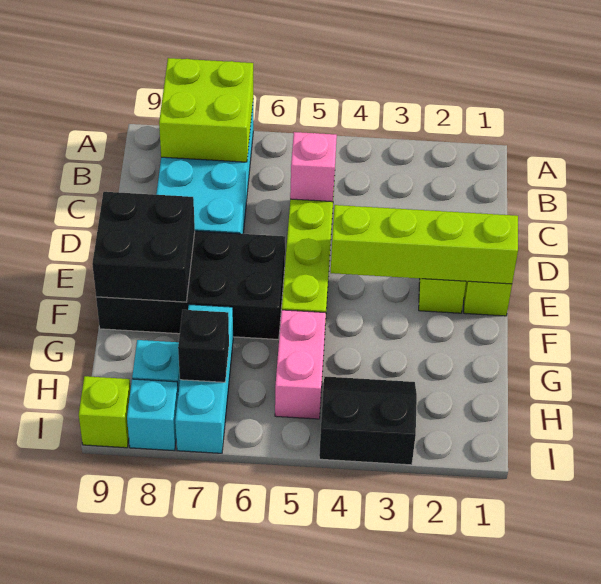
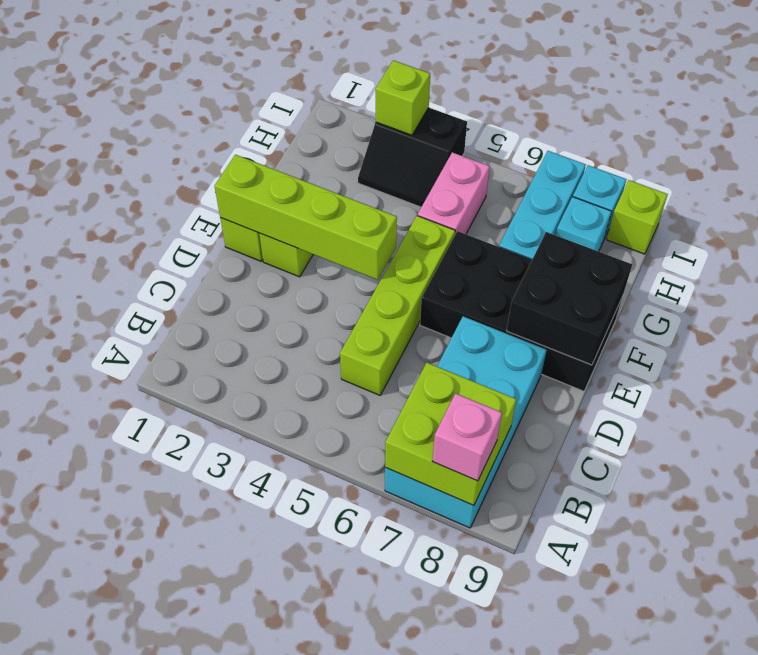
pink brick C5 level 2 -> pink brick A8 level 3
black brick H7 level 2 -> none
none -> lime brick I3 level 2

